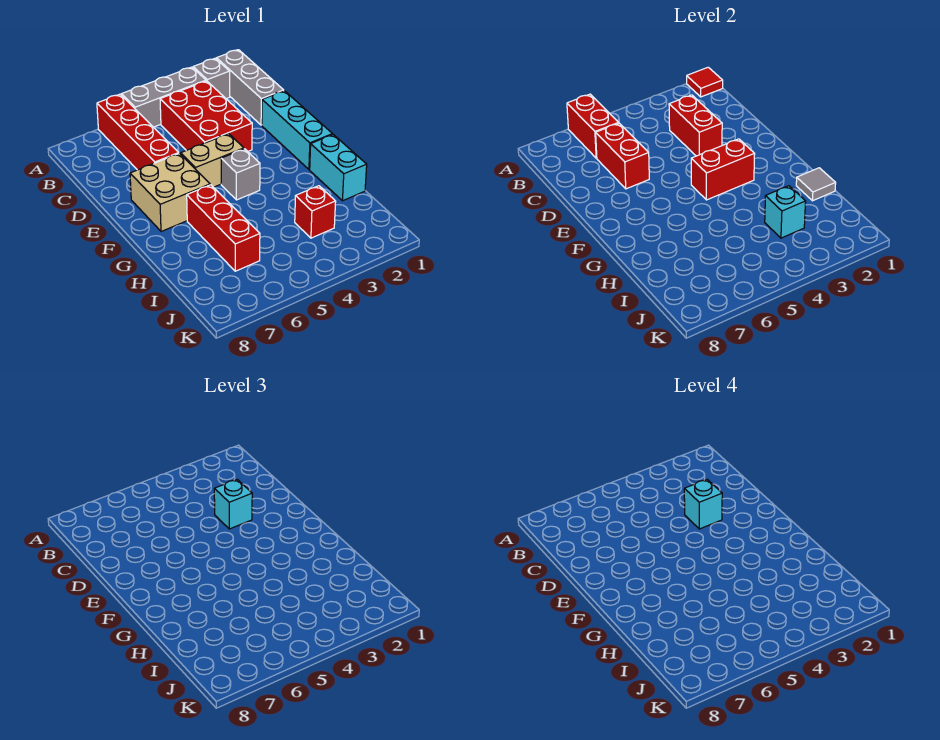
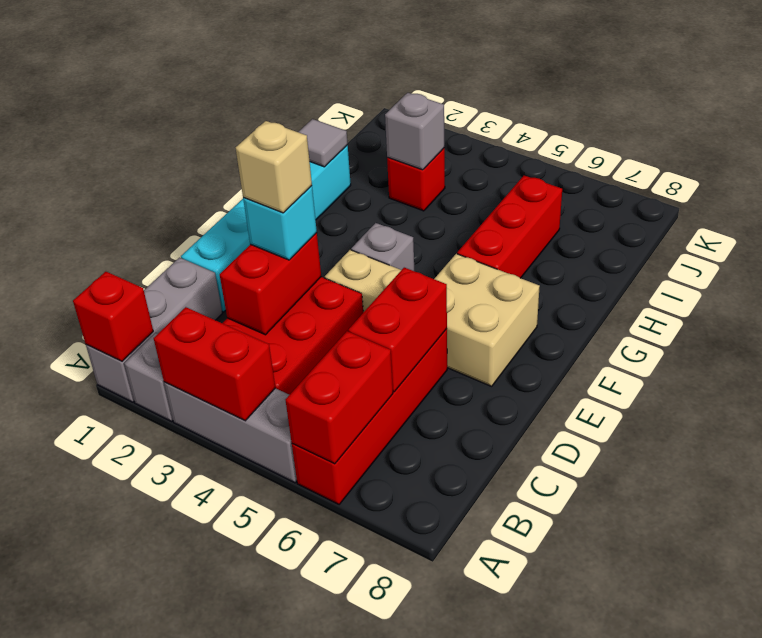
red tile A1 level 2 -> red brick A1 level 2
cyan brick D3 level 4 -> tan brick D3 level 4
red brick F3:F4 level 2 -> red brick A3:A4 level 2
cyan brick I3 level 2 -> grey brick I3 level 2

